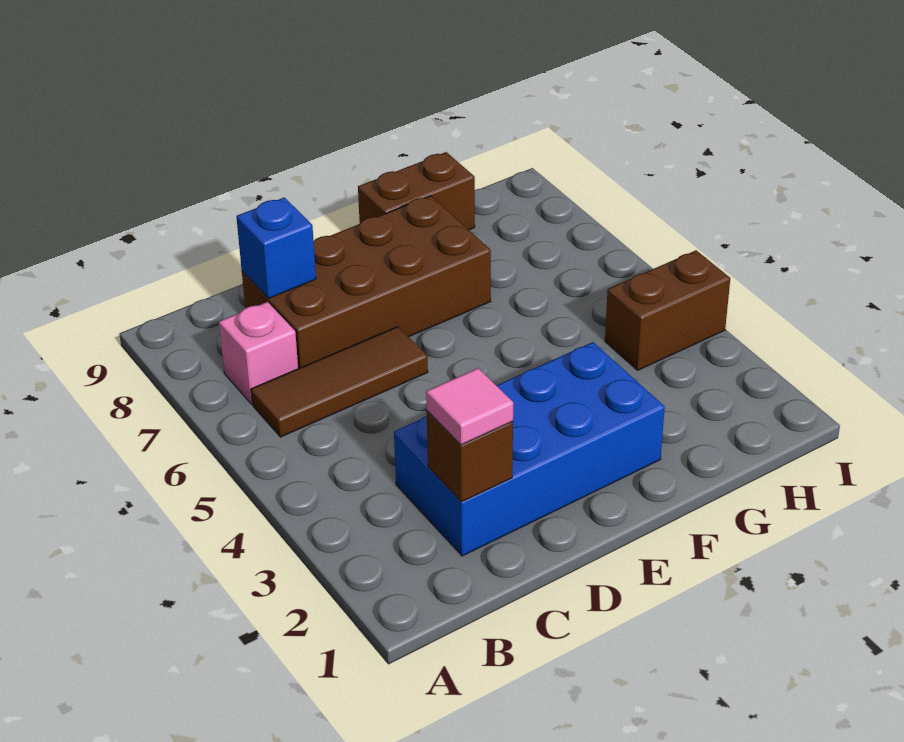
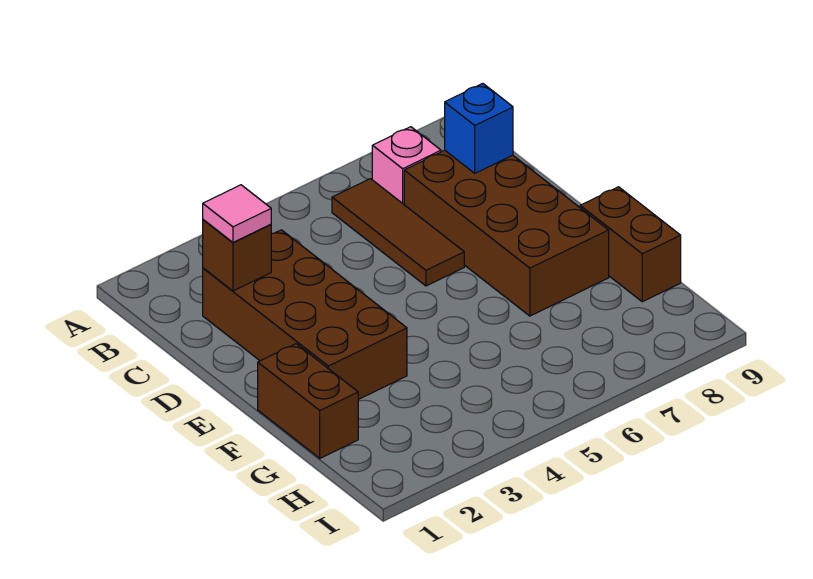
blue brick C2:F3 level 1 -> brown brick C2:F3 level 1
brown brick H4:I4 level 1 -> brown brick F1:G1 level 1

